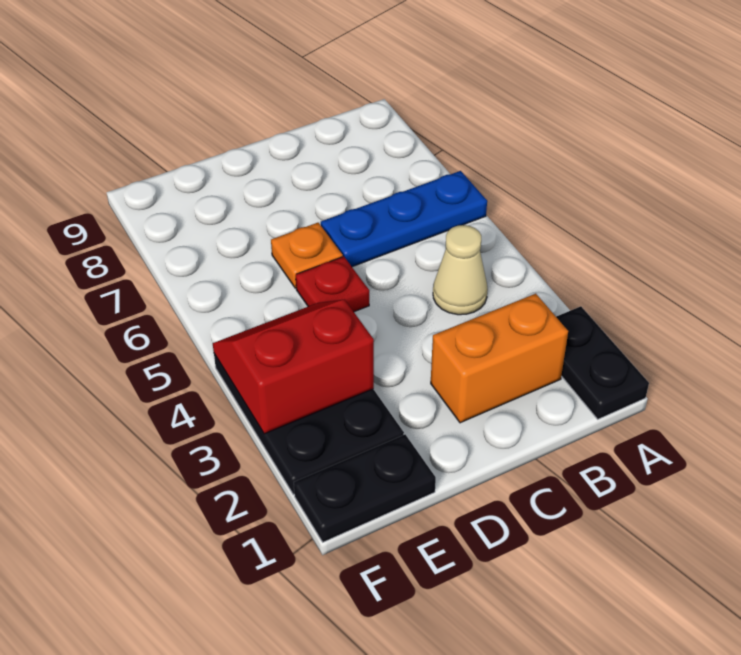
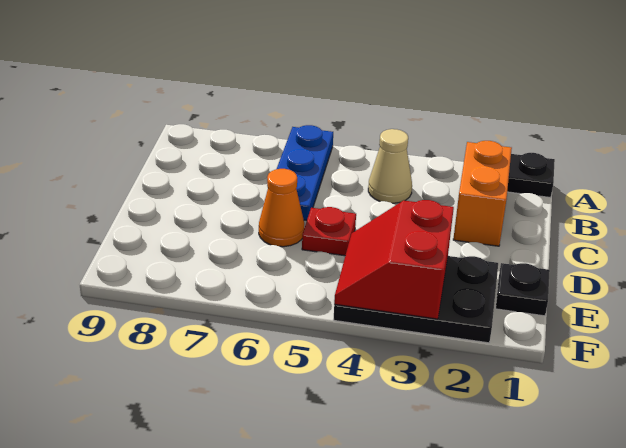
orange plate D6 level 1 -> orange cone D6 level 1
black plate E1:F1 level 1 -> black plate E1 level 1

